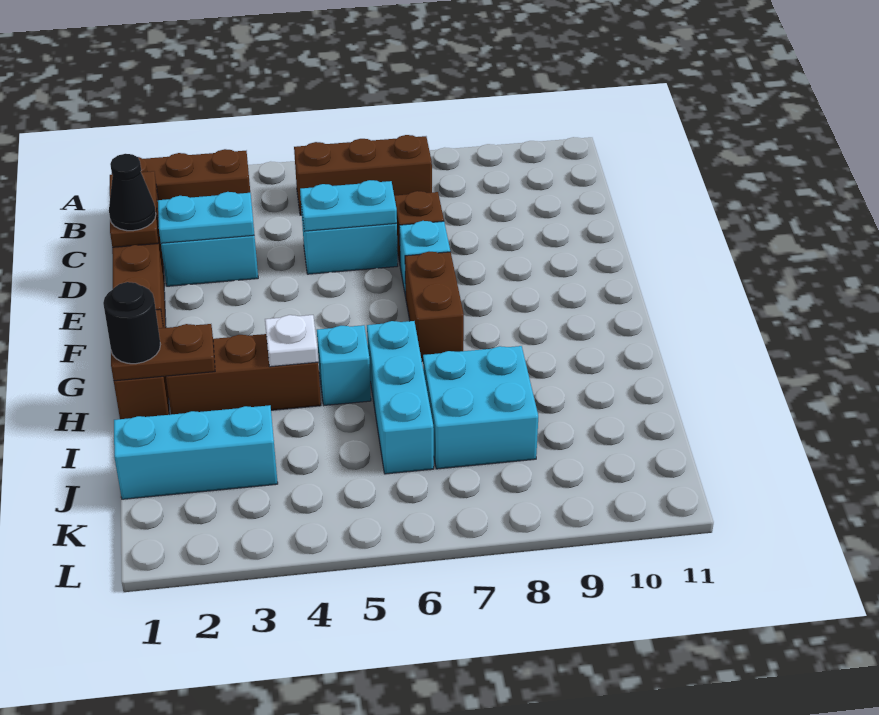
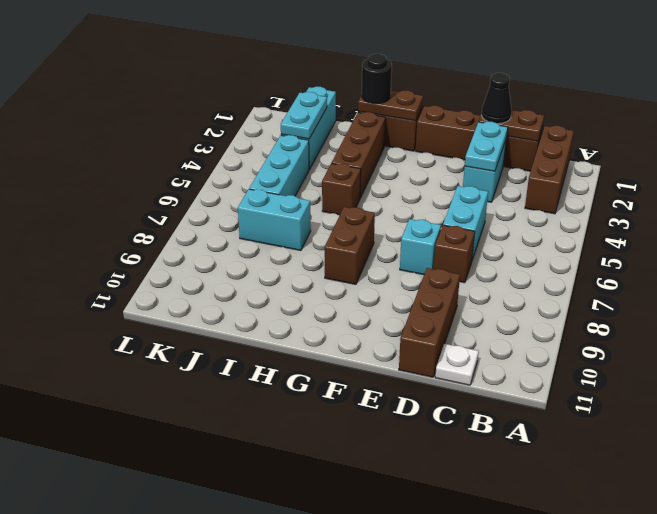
brown brick B5:B7 level 1 -> brown brick D9:D11 level 1
cyan plate D5:D6 level 2 -> cyan plate J2:J3 level 2
brown brick F7:G7 level 1 -> brown brick G7:G8 level 1
brown plate H1:H2 level 2 -> brown plate G1:H1 level 2
white plate H4 level 2 -> white plate C11 level 1
cyan brick H5 level 1 -> brown brick H5 level 1
cyan brick H6:J6 level 1 -> cyan brick J4:J6 level 1
cyan brick I7:J8 level 1 -> cyan brick I7:J7 level 1

